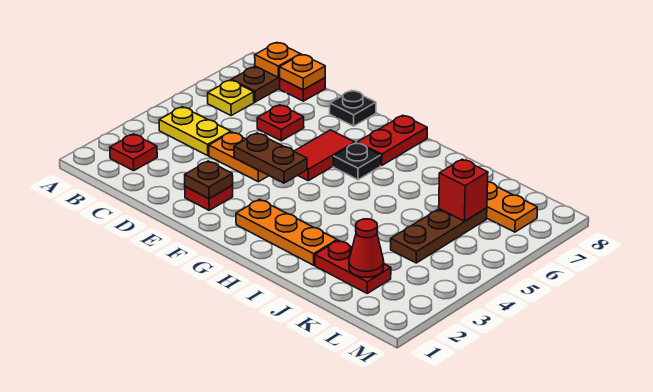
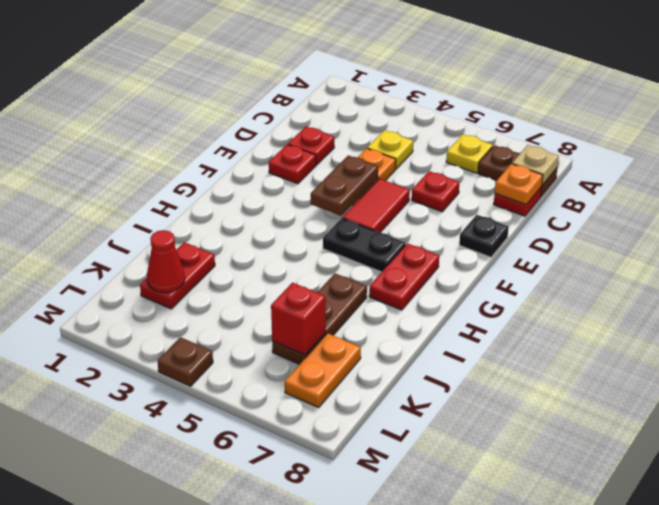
red plate B2 level 1 -> red plate D2 level 1
yellow plate B4:C4 level 1 -> yellow plate C4 level 1
orange plate B8 level 2 -> tan plate B8 level 2
brown plate E2 level 2 -> brown plate M4 level 1
red tile F5:F6 level 1 -> red tile E5:F5 level 1
orange plate G2:I2 level 1 -> none
black plate G6 level 1 -> black plate G5:G6 level 1
red plate G7:G8 level 1 -> red plate G7:H7 level 1
brown plate K4:K6 level 1 -> brown plate I6:K6 level 1

